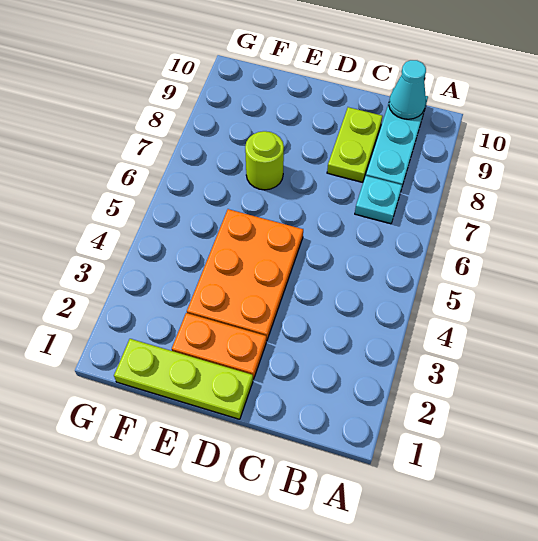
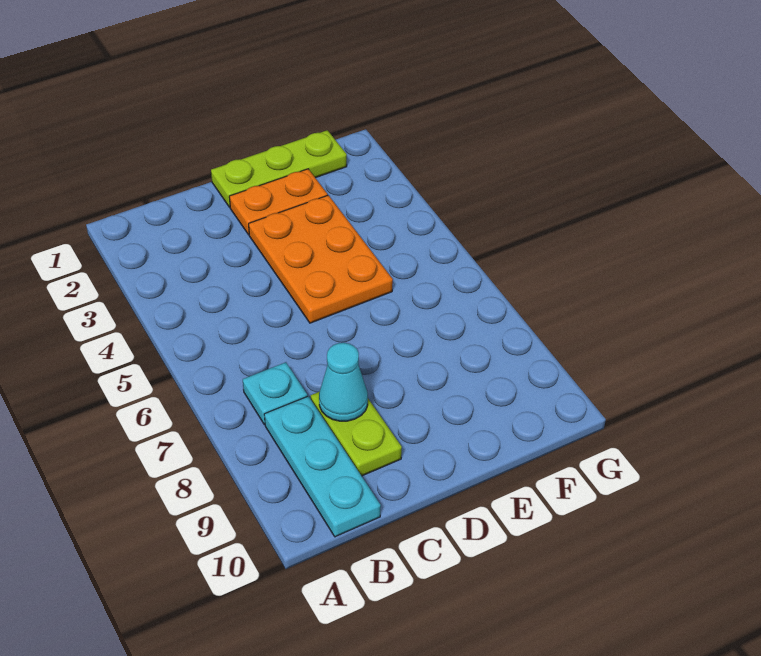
cyan cone B10 level 2 -> cyan cone C8 level 2
lime round brick E7 level 1 -> none

